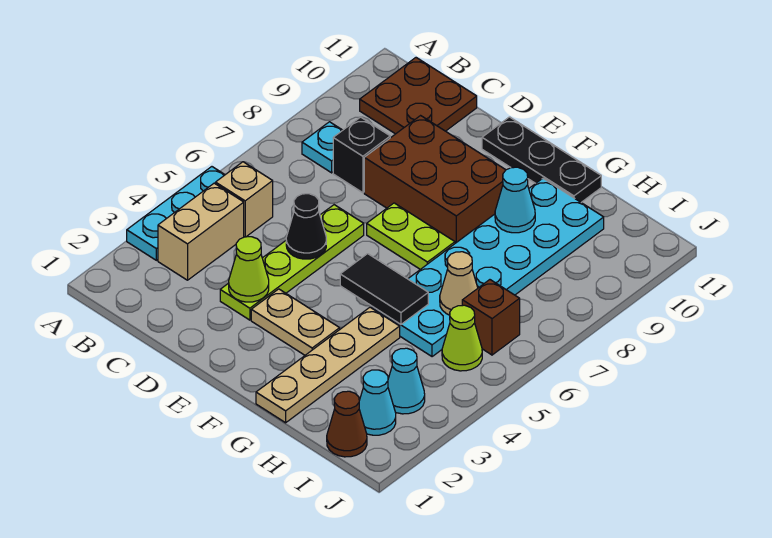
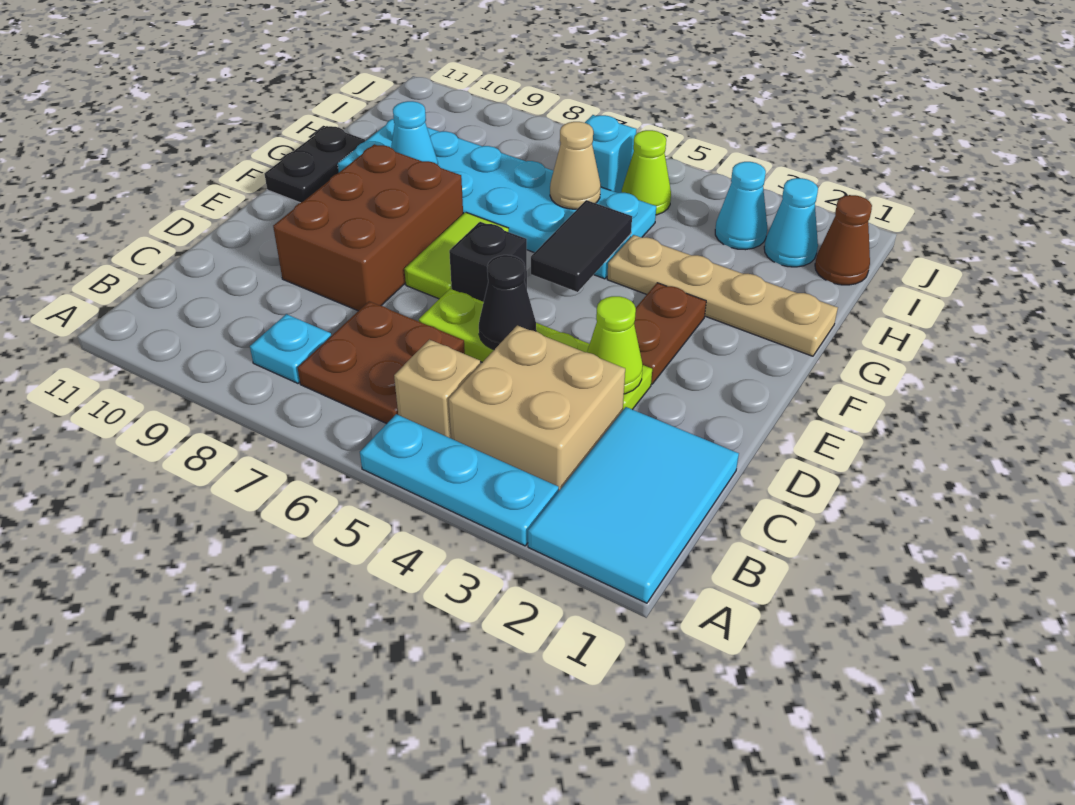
none -> cyan tile A1:C2 level 1
tan brick B3:B4 level 1 -> tan brick B3:C4 level 1
brown plate B10:C11 level 1 -> brown plate B6:C7 level 1
black brick C8 level 1 -> black brick E6 level 1
tan plate E3:F3 level 1 -> brown plate E3:F3 level 1
lime plate E7:F7 level 1 -> lime tile E7:F7 level 1
black plate E11:G11 level 1 -> black plate F11:G11 level 1
brown brick I6 level 1 -> cyan brick I6 level 1

